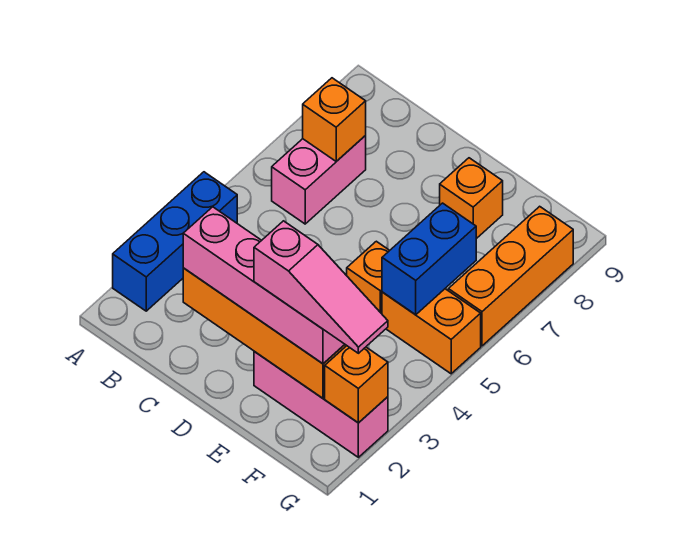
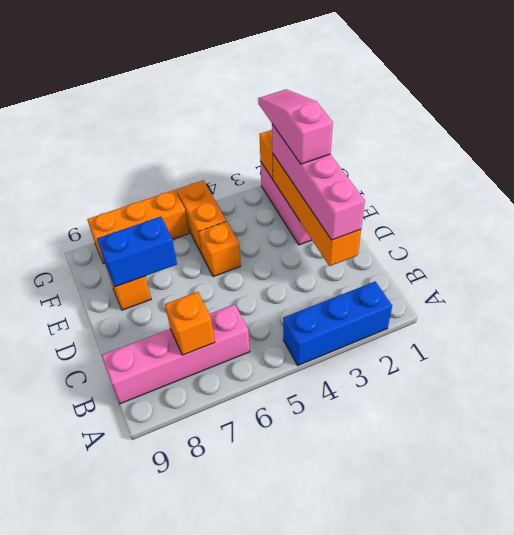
pink brick B6:B7 level 1 -> pink brick B6:B9 level 1
blue brick F5:F6 level 2 -> blue brick E7:E8 level 2

